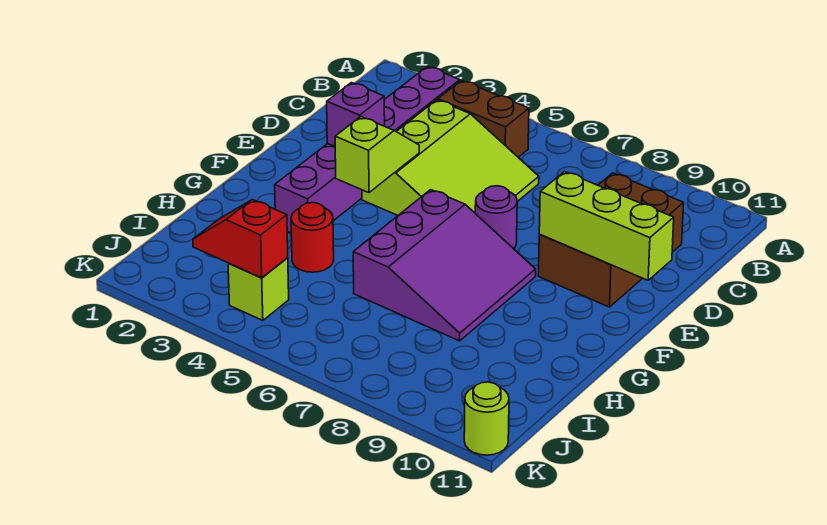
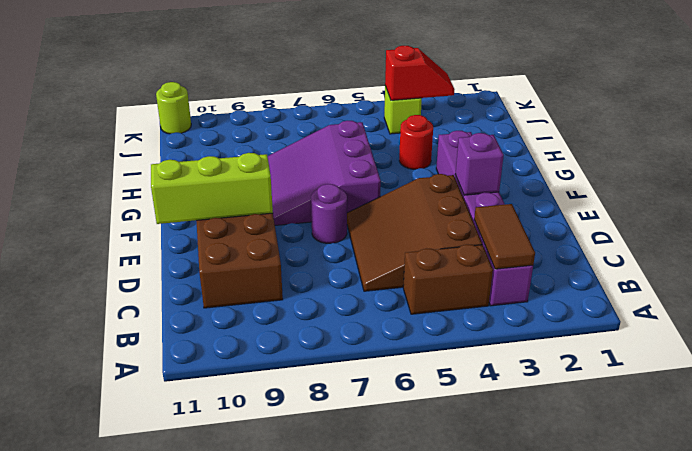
none -> brown tile B3:C3 level 2
lime slope C4:E6 level 1 top 4 -> brown slope C4:E6 level 1 top 4
lime slope E4:F4 level 2 top F -> none

